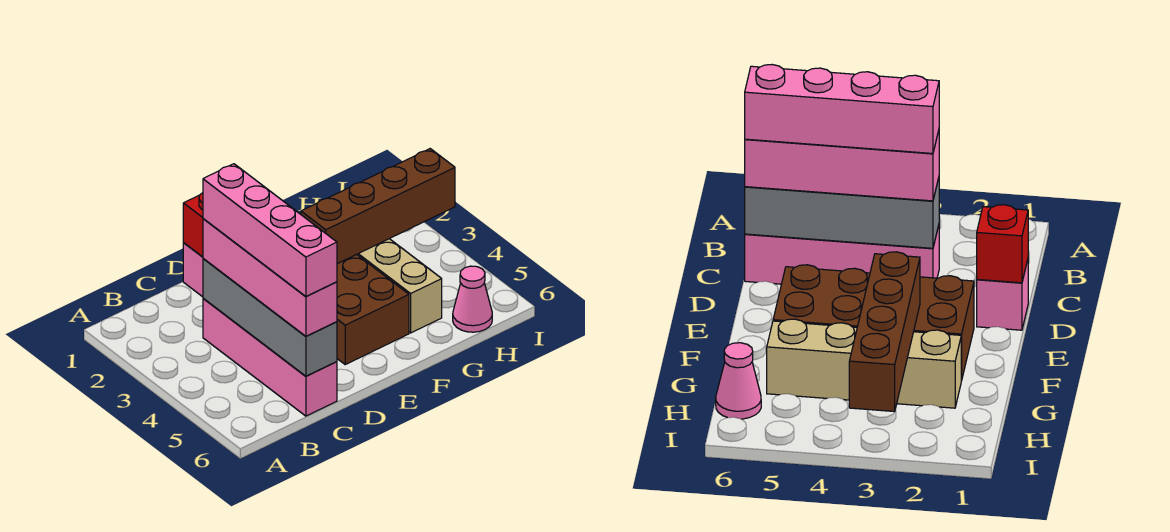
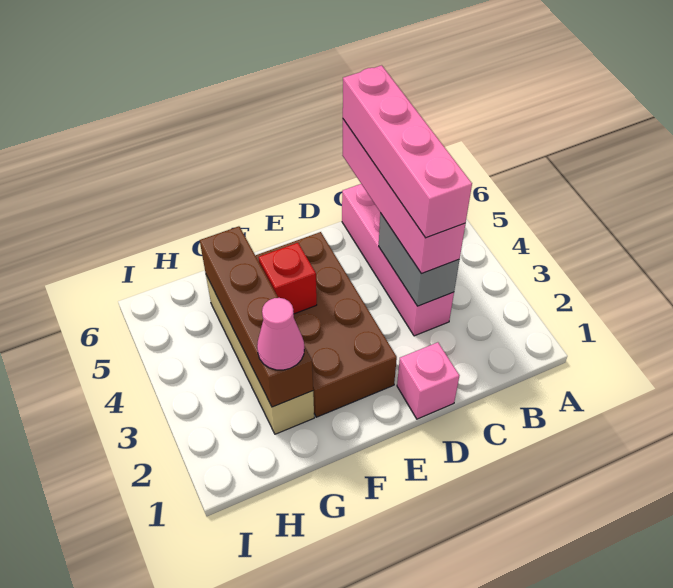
grey brick C3:C6 level 2 -> grey brick C3:C4 level 2
red brick D1 level 2 -> red brick F4 level 2
brown brick F3:I3 level 2 -> brown brick G2:G5 level 2
pink cone H6 level 1 -> pink cone G2 level 3

